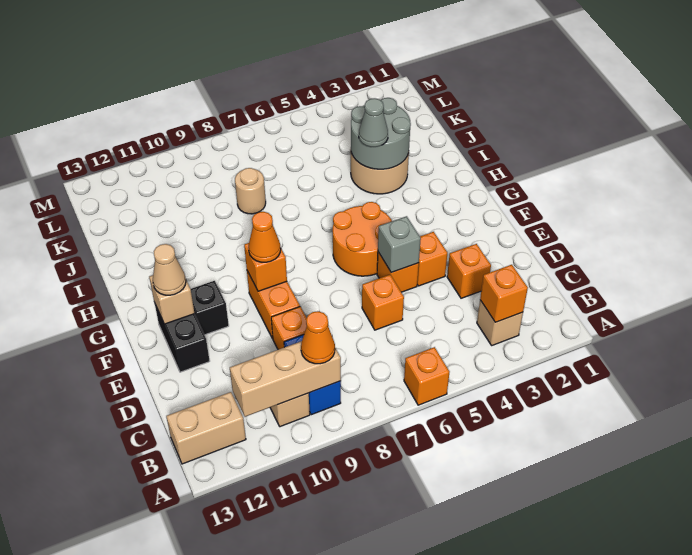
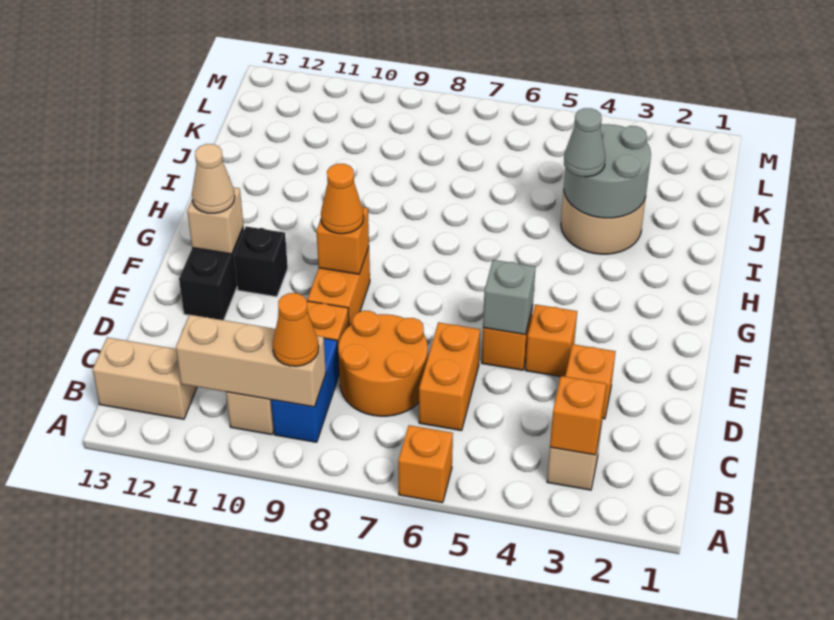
orange brick D6 level 1 -> orange brick C6:D6 level 1
orange round brick F5:G6 level 1 -> orange round brick C7:D8 level 1
tan round brick J8 level 1 -> none

